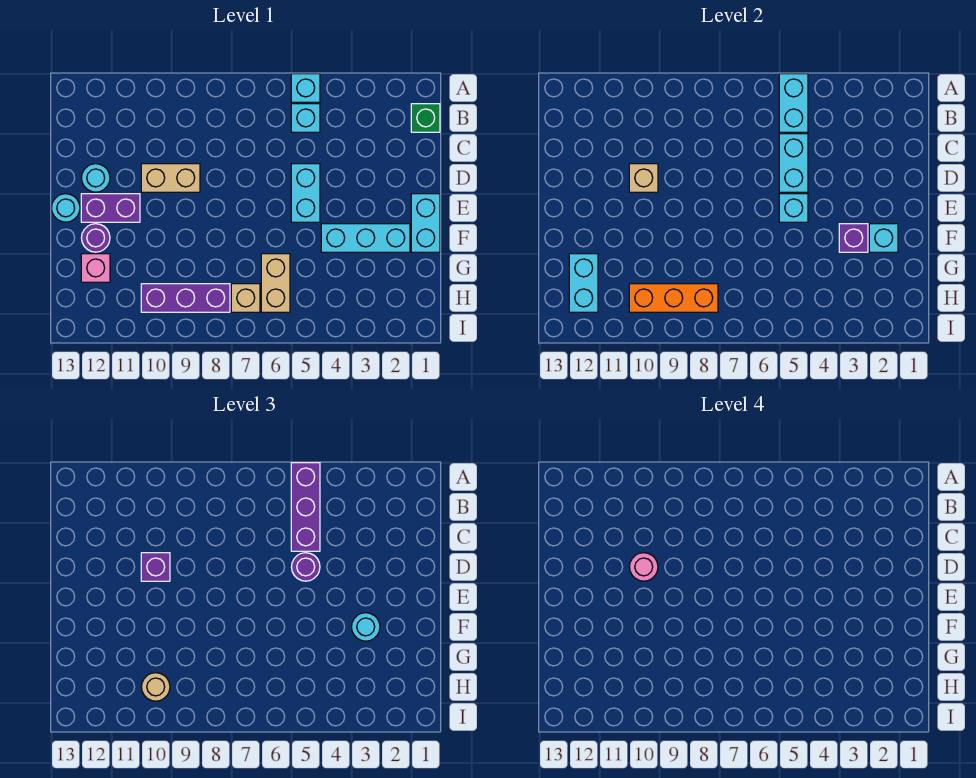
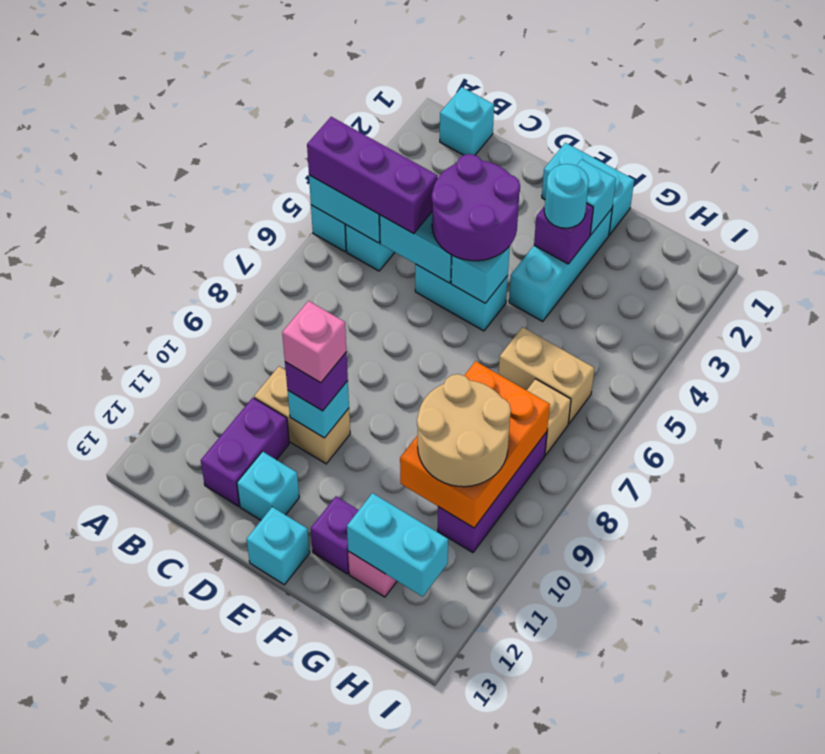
green brick B1 level 1 -> cyan brick B1 level 1
purple round brick D5 level 3 -> purple round brick D4:E5 level 3
tan brick D9:D10 level 1 -> tan brick C10:D10 level 1
tan brick D10 level 2 -> cyan brick D10 level 2
pink round brick D10 level 4 -> pink brick D10 level 4
cyan round brick D12 level 1 -> cyan brick D12 level 1
purple brick E11:E12 level 1 -> purple brick C11:C12 level 1
cyan round brick E13 level 1 -> cyan brick E13 level 1
purple round brick F12 level 1 -> purple brick F12 level 1
orange brick H8:H10 level 2 -> orange brick G8:H10 level 2
tan round brick H10 level 3 -> tan round brick G9:H10 level 3

